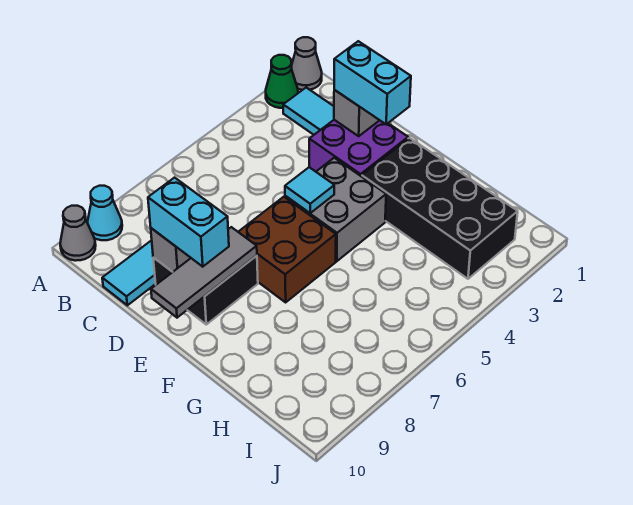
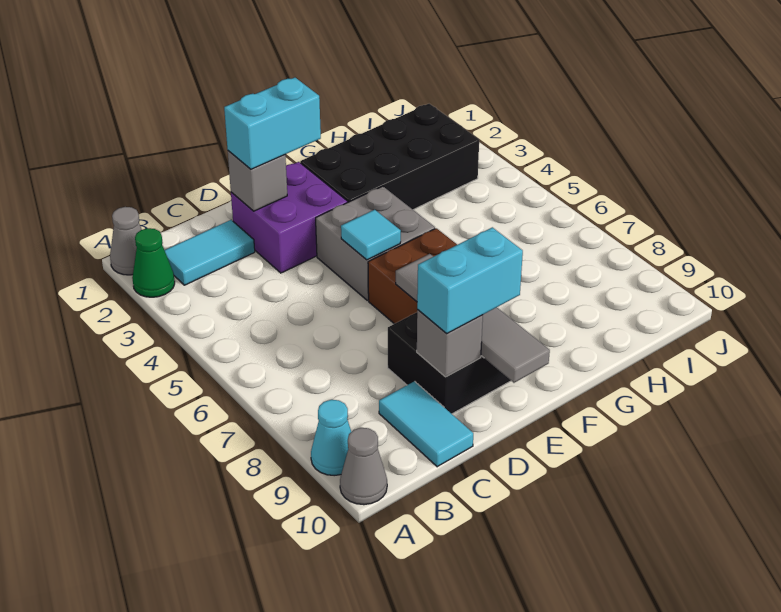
grey tile E8:E10 level 2 -> grey tile E7:E10 level 2

